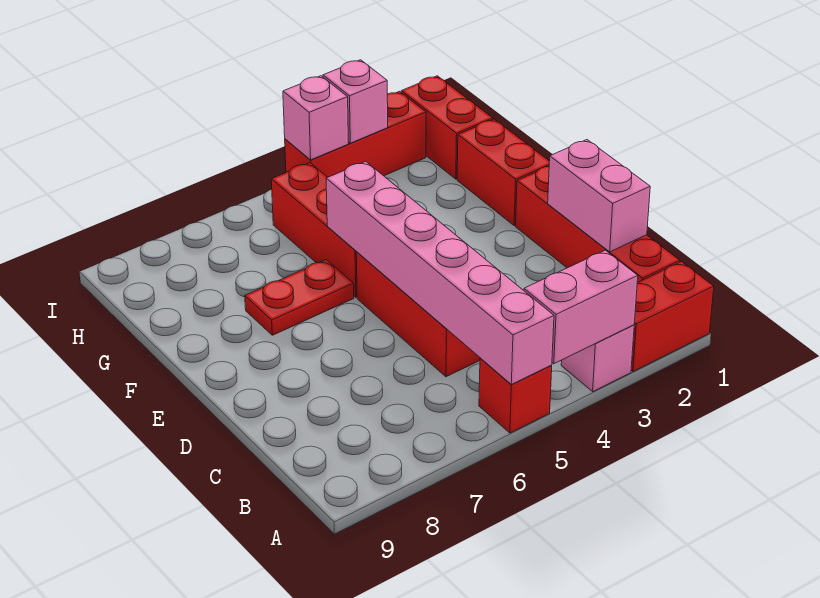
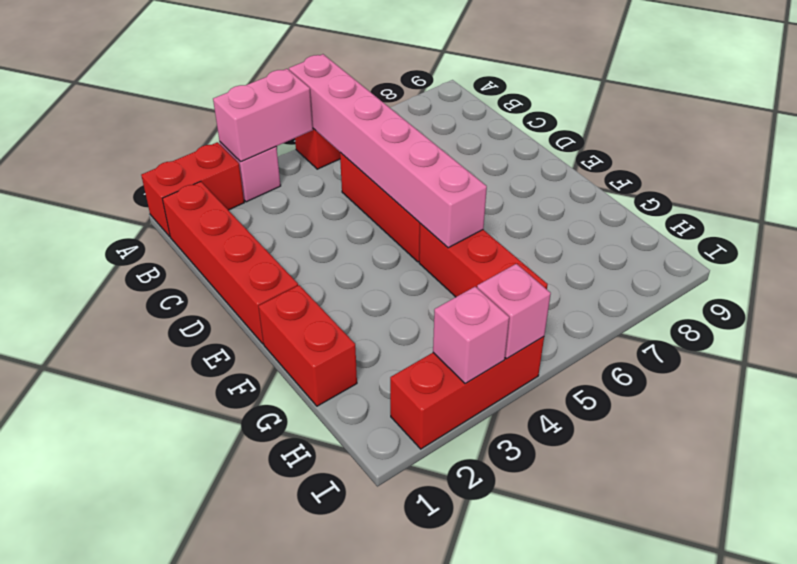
pink brick C1:D1 level 2 -> none
red plate F6:F7 level 1 -> none
red brick H1:I1 level 1 -> none

